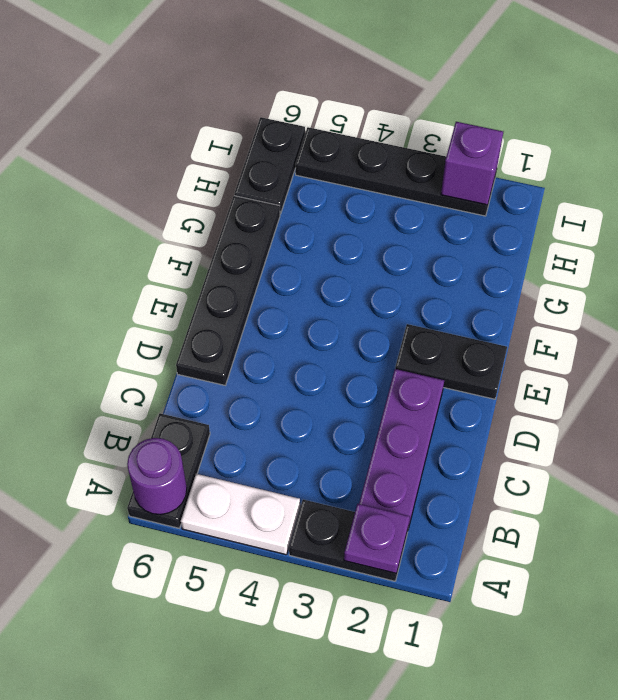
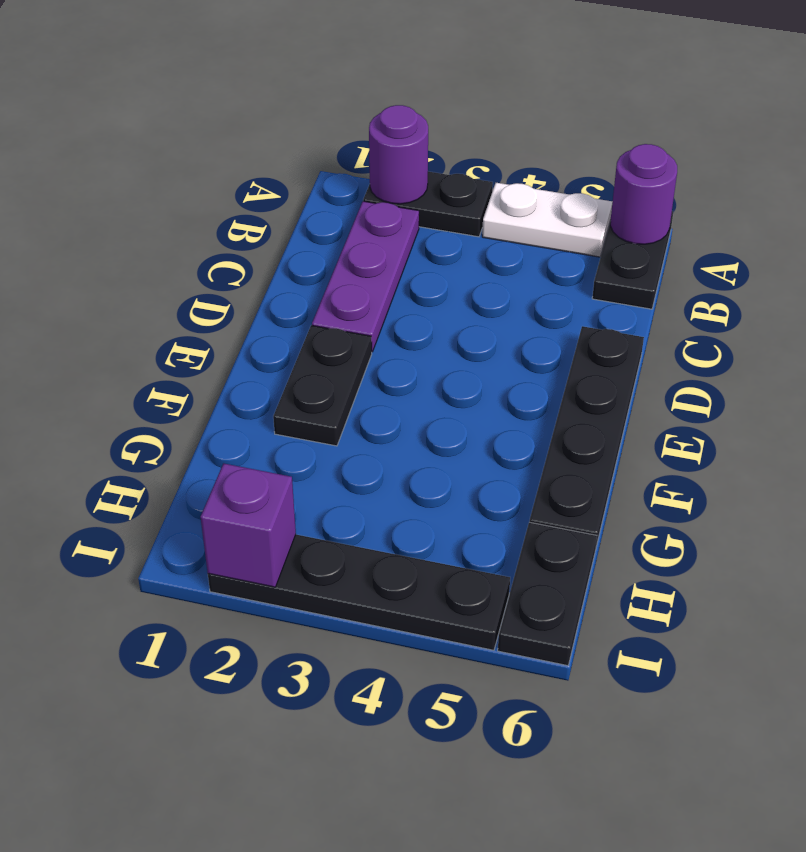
purple plate A2 level 2 -> purple round brick A2 level 2
black plate E1:E2 level 1 -> black plate E2:F2 level 1

